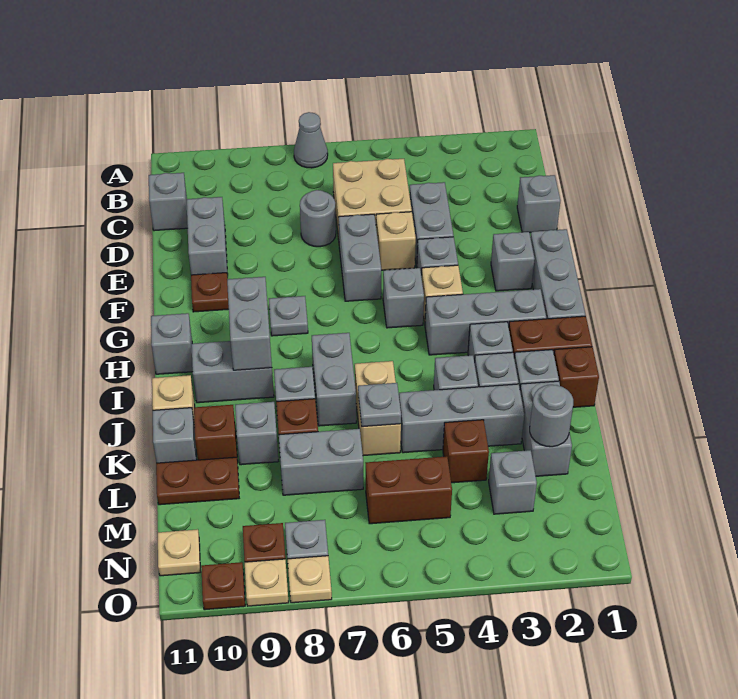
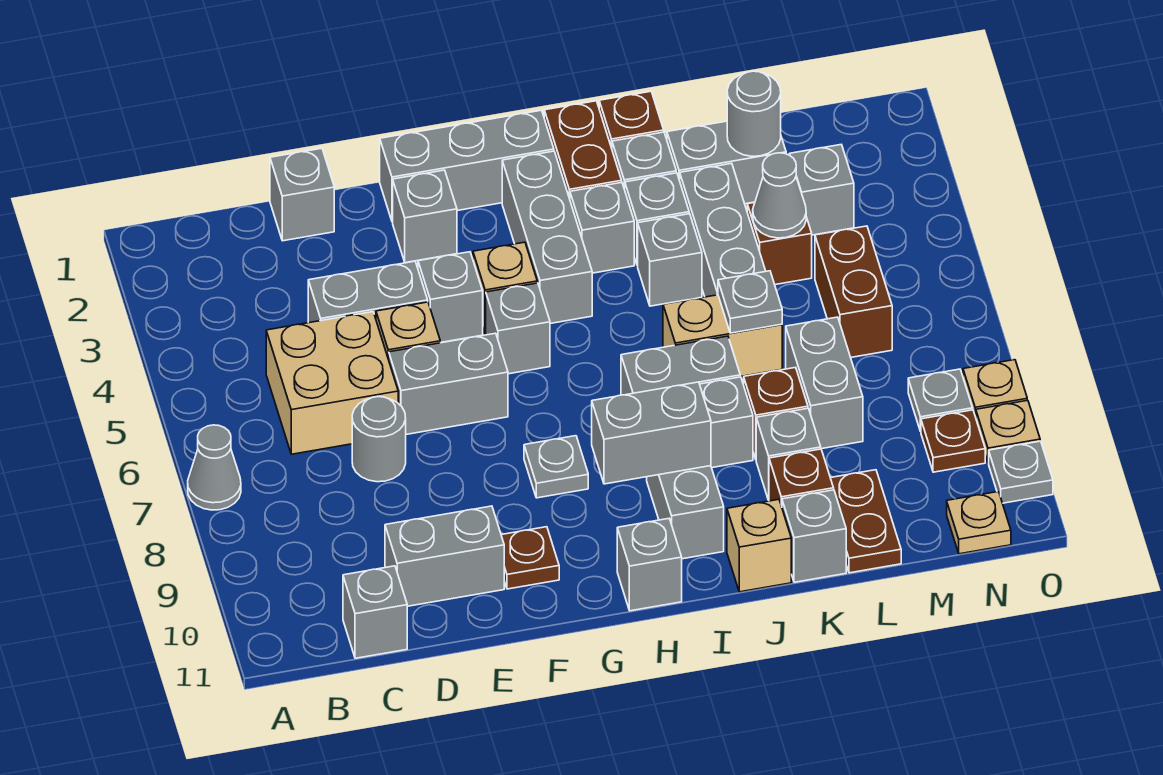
none -> grey cone L4 level 2
brown plate O10 level 1 -> grey plate O10 level 1

